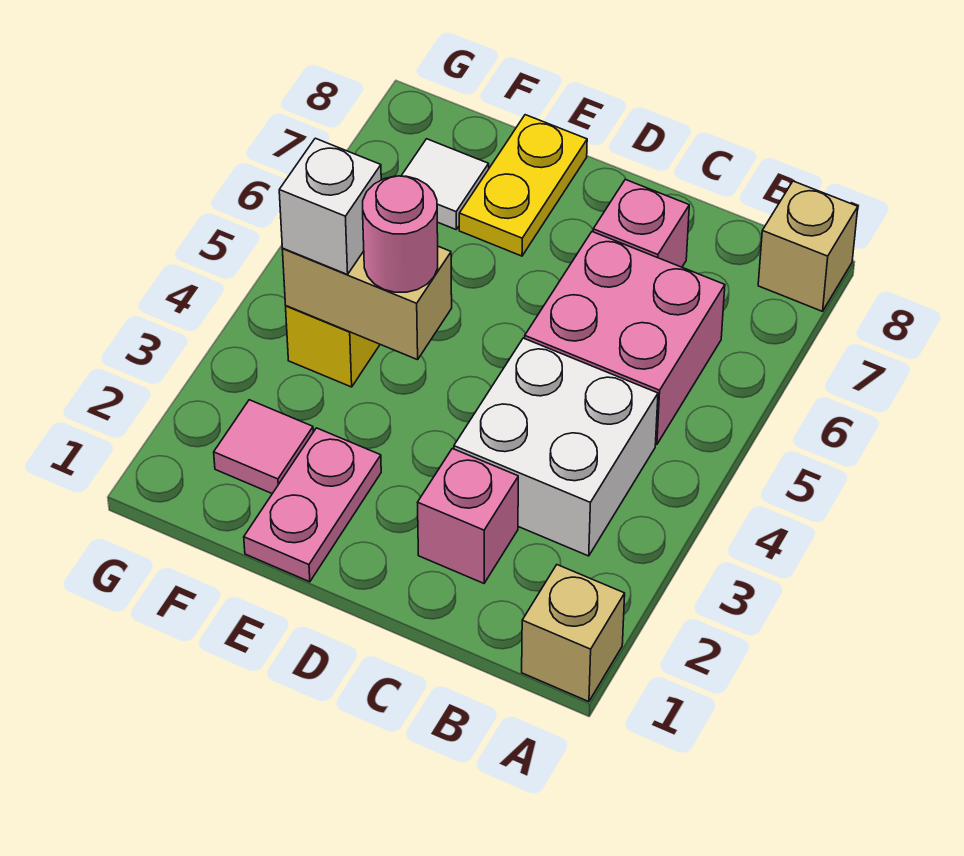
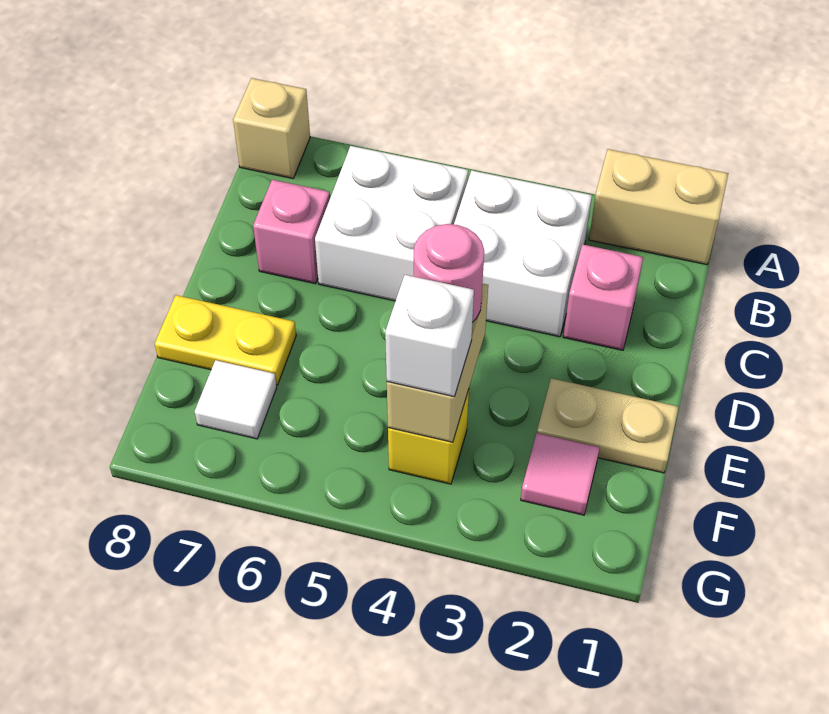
tan brick A1 level 1 -> tan brick A1:A2 level 1
pink brick B5:C6 level 1 -> white brick B5:C6 level 1
pink plate E1:E2 level 1 -> tan plate E1:E2 level 1

